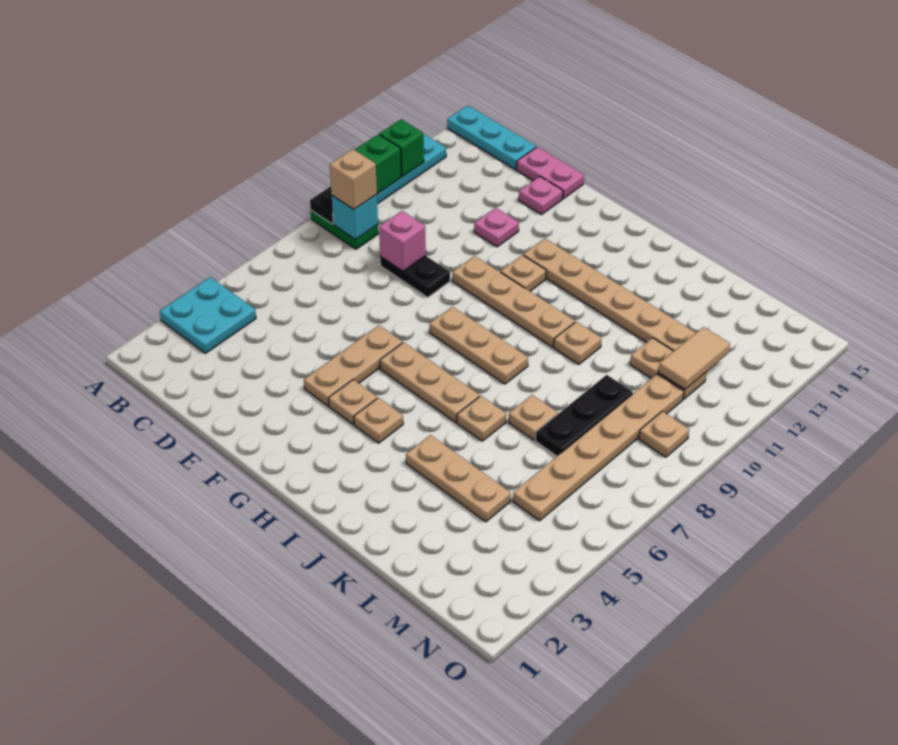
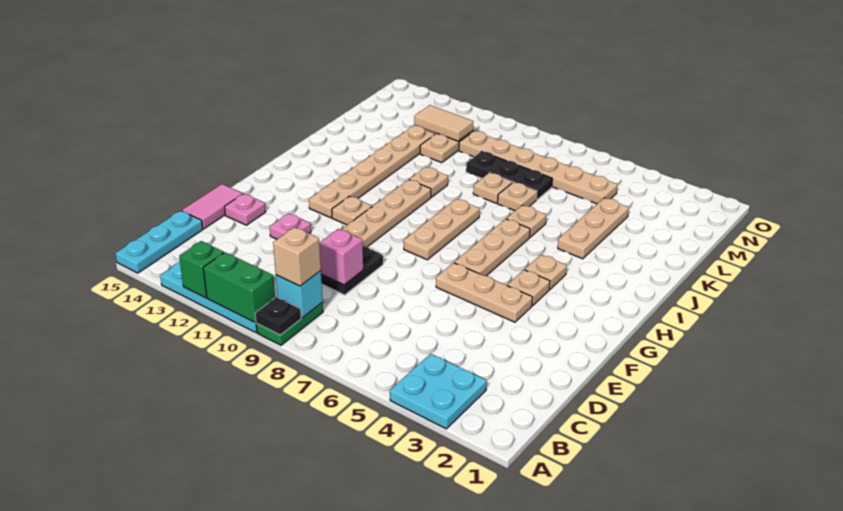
pink plate D15:E15 level 1 -> pink tile D15:E15 level 1
tan plate N9 level 1 -> tan plate K8 level 1

